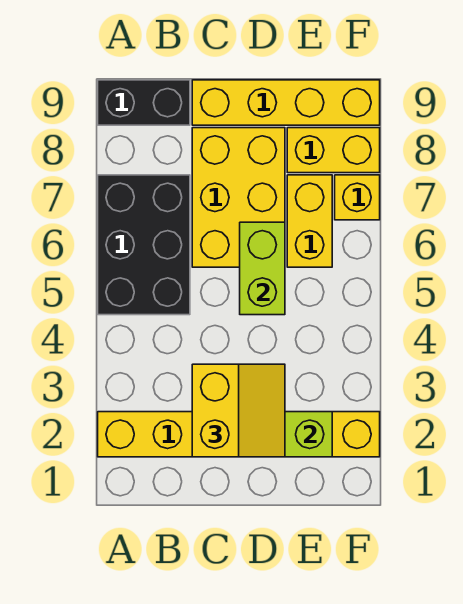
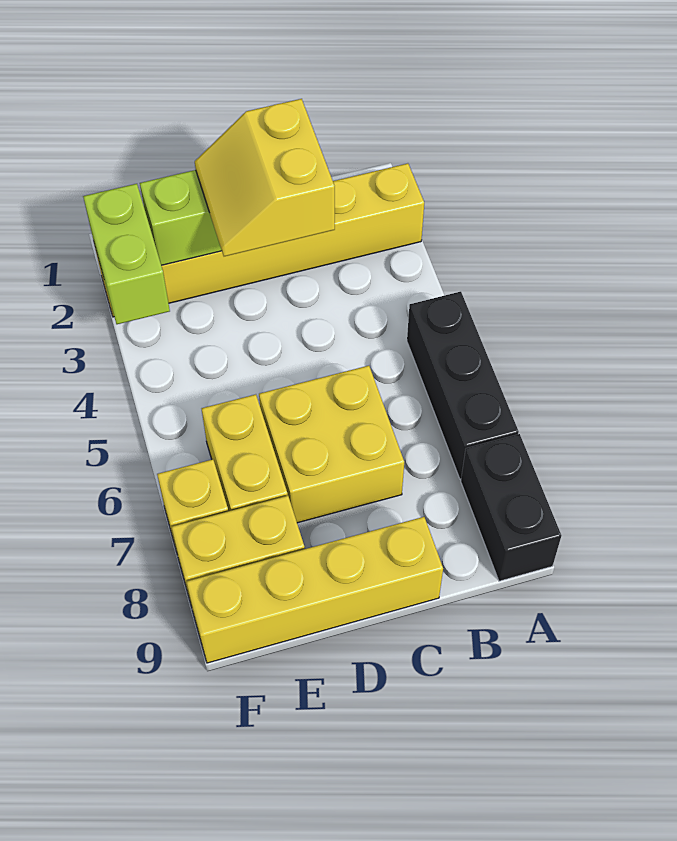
black brick A5:B7 level 1 -> black brick A5:A7 level 1
black brick A9:B9 level 1 -> black brick A8:A9 level 1
yellow brick C6:D8 level 1 -> yellow brick C6:D7 level 1
lime brick D5:D6 level 2 -> lime brick F2:F3 level 2

